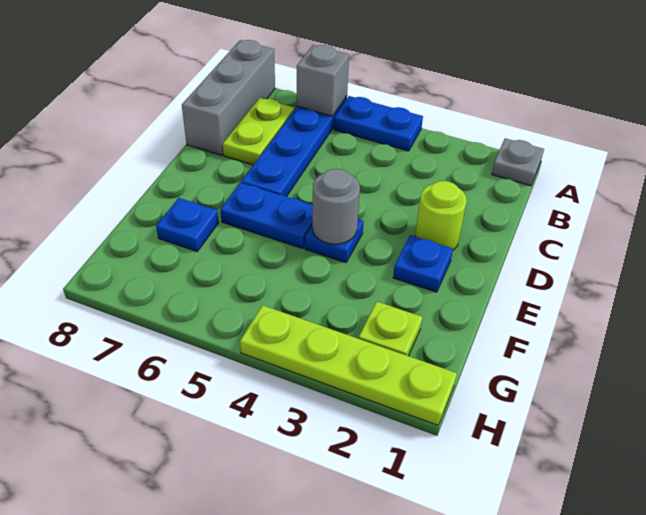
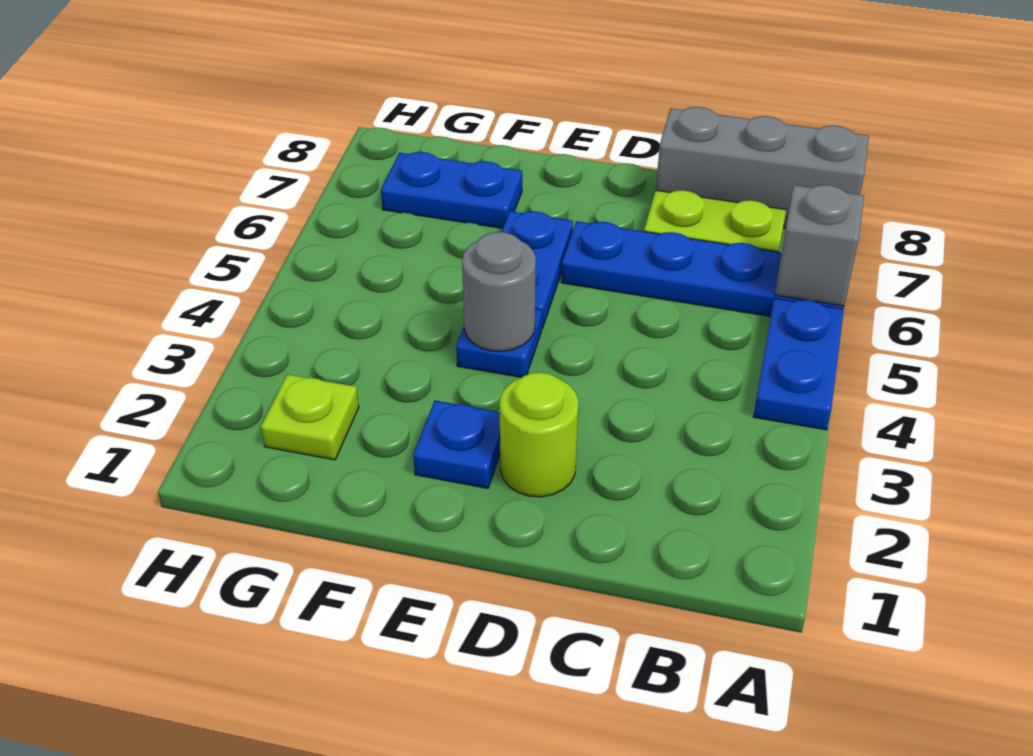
grey plate A1 level 1 -> none
blue plate F7 level 1 -> blue plate F7:G7 level 1
lime plate H1:H4 level 1 -> none

